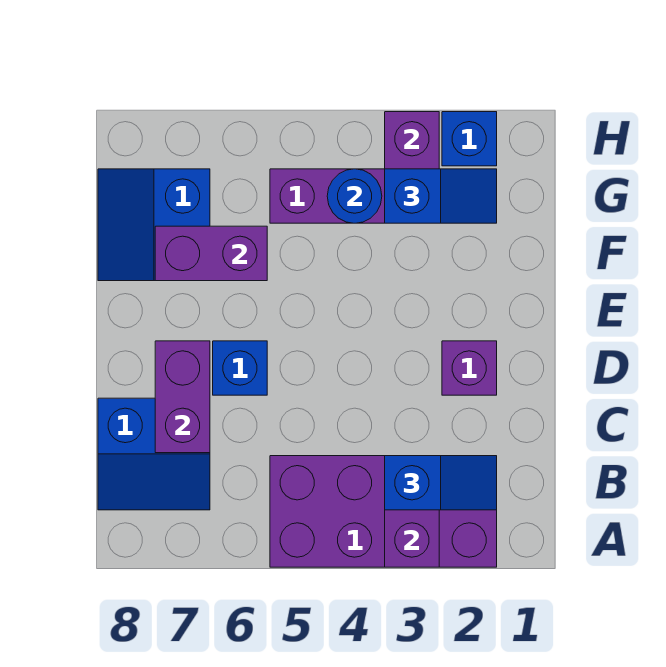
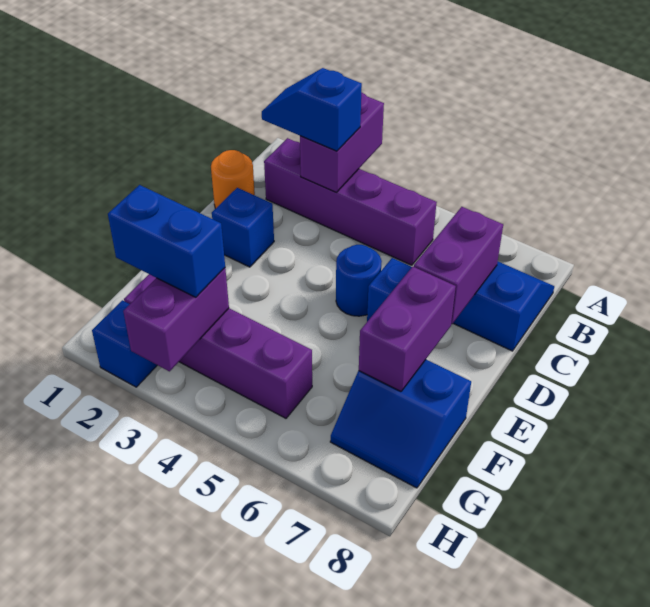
purple brick A2:B5 level 1 -> purple brick B2:B5 level 1
none -> orange round brick C1 level 1
purple brick D2 level 1 -> blue brick D2 level 1
purple brick F6:F7 level 2 -> purple brick E7:F7 level 2
blue slope F7:G8 level 1 top 7 -> blue slope F7:G8 level 1 top F
blue slope G2:G3 level 3 top 3 -> blue brick G2:G3 level 3
blue round brick G4 level 2 -> blue round brick D5 level 1

